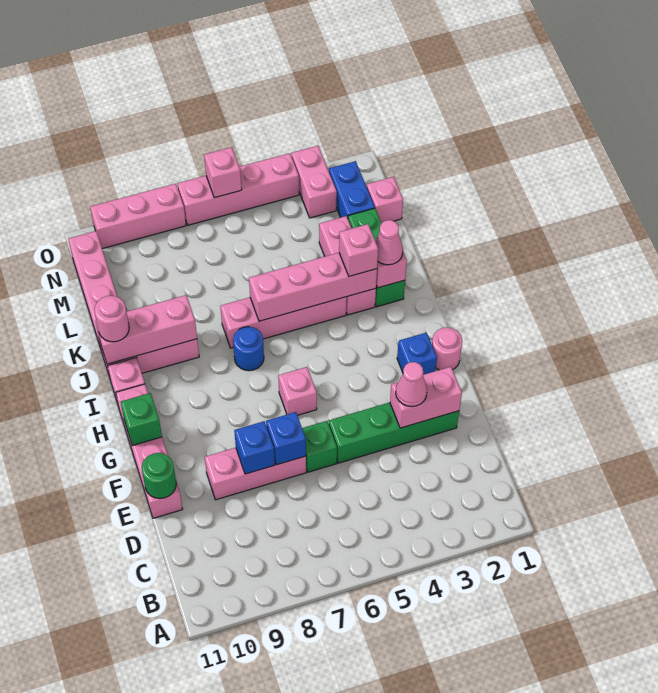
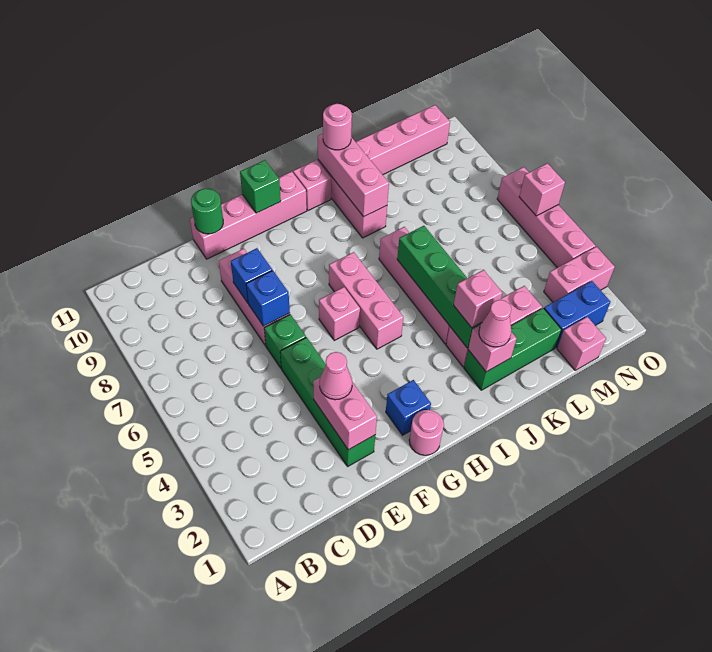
blue round brick I7 level 1 -> none
pink brick J3:J6 level 2 -> green brick J3:J6 level 2
pink brick O8:O10 level 1 -> pink brick H5:H7 level 1

